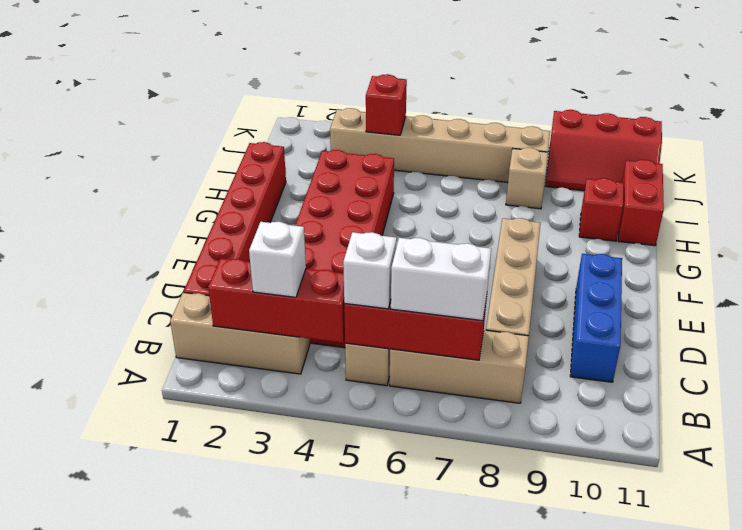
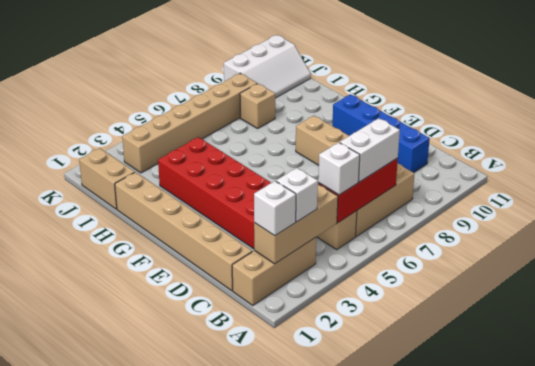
red brick B2:B4 level 2 -> tan brick B2:B4 level 2
none -> white brick B2 level 3
red brick C1:H1 level 1 -> tan brick C1:H1 level 1
blue brick C10:E10 level 1 -> blue brick C10:F10 level 1
red brick H10 level 1 -> none
red brick H11:I11 level 1 -> none
none -> tan brick I1:J1 level 1
red brick J4 level 2 -> none
red slope J9:K11 level 1 top K -> white slope J9:K11 level 1 top K

